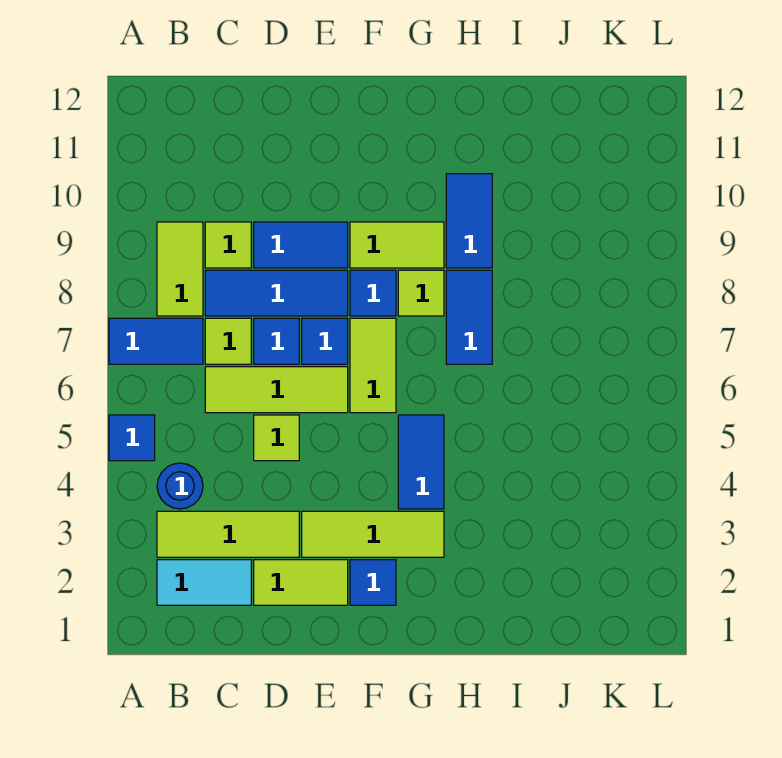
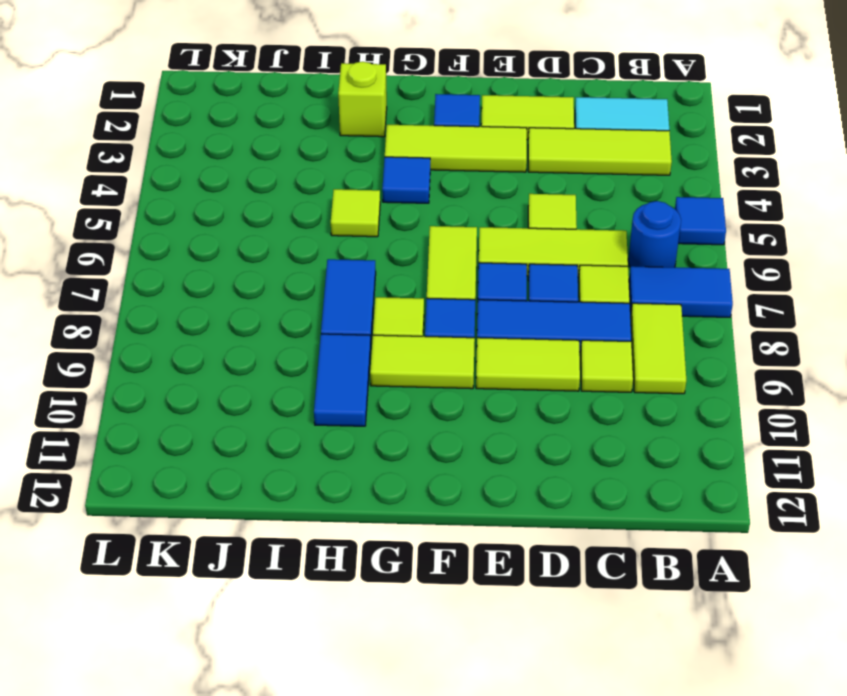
blue round brick B4 level 1 -> blue round brick B6 level 1
blue tile D9:E9 level 1 -> lime tile D9:E9 level 1
blue tile G4:G5 level 1 -> blue tile G4 level 1
none -> lime brick H2 level 1
none -> lime tile H5 level 1

